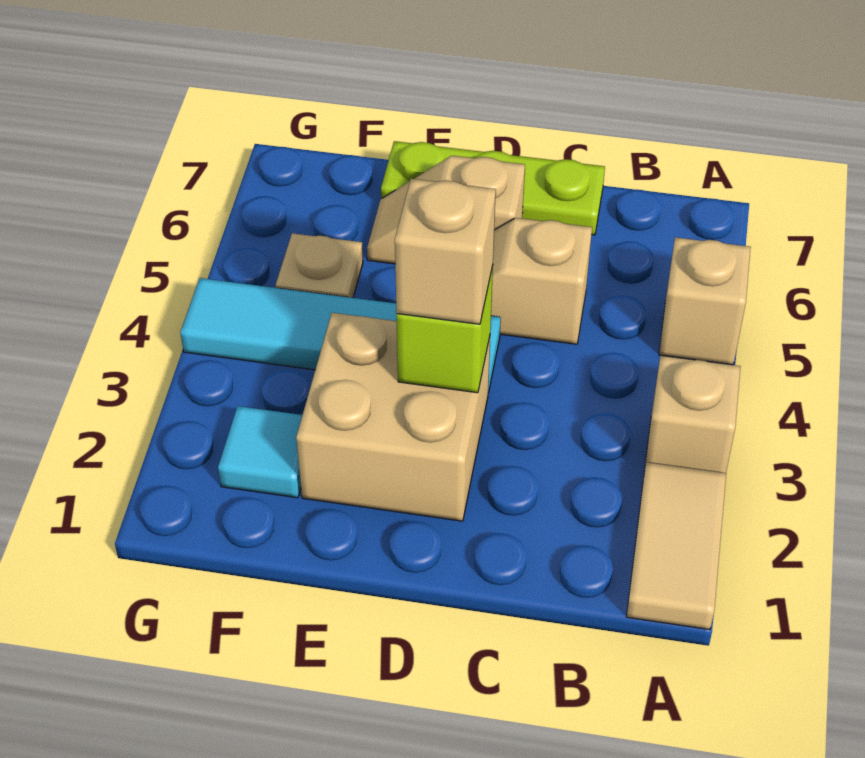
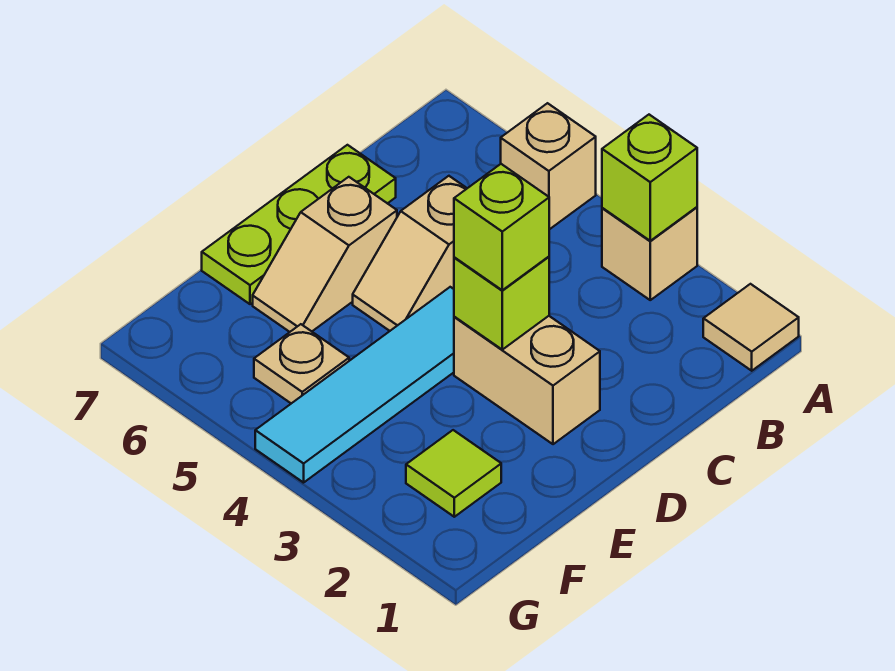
tan tile A1:A2 level 1 -> tan tile A1 level 1
none -> lime brick A3 level 2
tan brick D2:E3 level 1 -> tan brick D2:D3 level 1
tan brick D3 level 3 -> lime brick D3 level 3
cyan tile F2 level 1 -> lime tile F2 level 1

